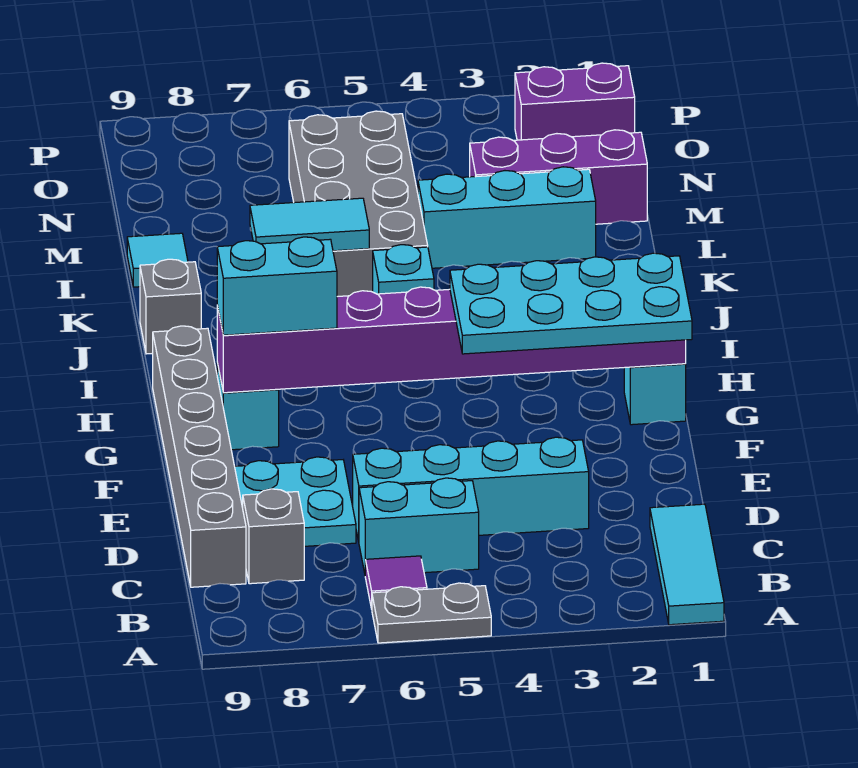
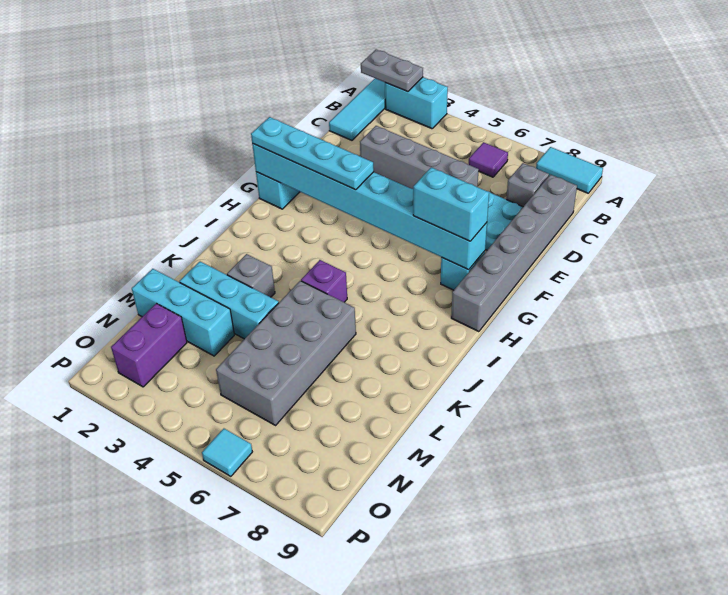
grey plate A5:A6 level 1 -> grey plate A1:A2 level 2
cyan brick C5:C6 level 1 -> cyan brick A2:A3 level 1
cyan brick D3:D6 level 1 -> grey brick D3:D6 level 1
cyan plate F1:G4 level 3 -> cyan plate G1:G4 level 3
purple brick G1:G8 level 2 -> cyan brick G1:G8 level 2
cyan brick J5 level 1 -> purple brick J5 level 1
grey brick J9 level 1 -> grey brick K3 level 1
cyan tile K6:K7 level 2 -> cyan tile A8:A9 level 1
cyan tile L9 level 1 -> cyan tile P6 level 1
purple brick M1:M3 level 1 -> cyan brick M1:M3 level 1
purple brick O1:O2 level 1 -> purple brick N2:O2 level 1

